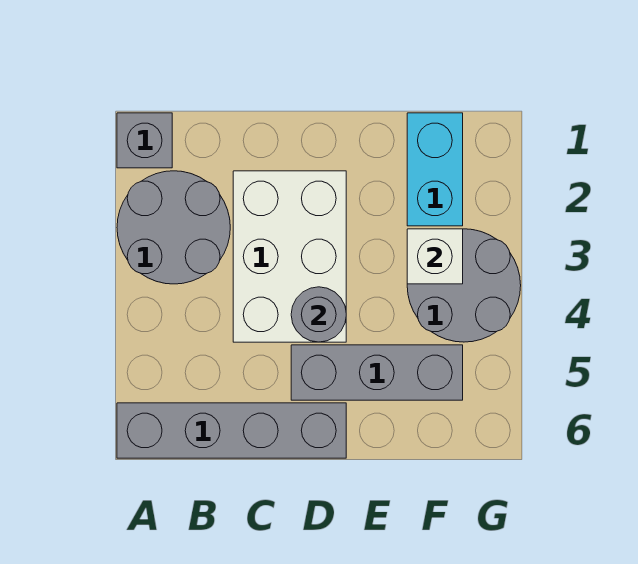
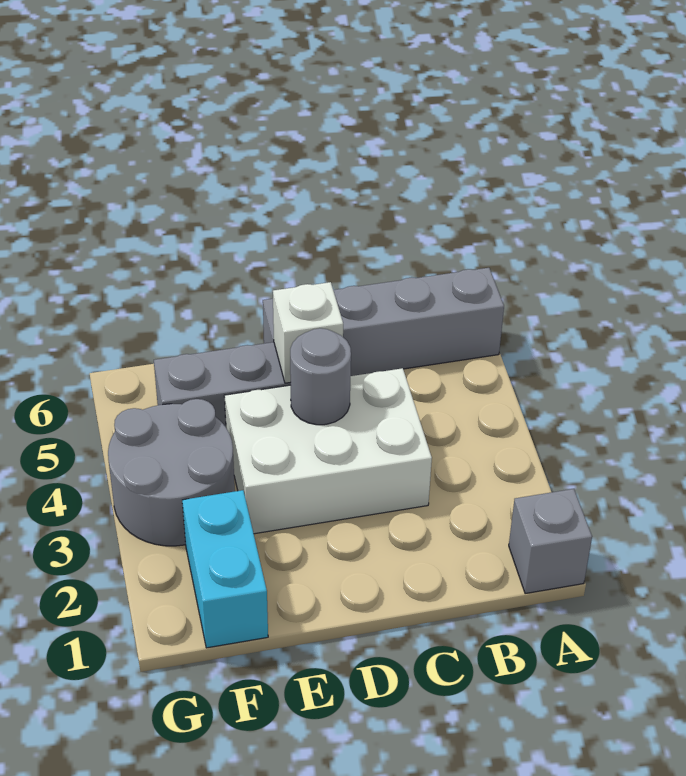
grey round brick A2:B3 level 1 -> none
white brick C2:D4 level 1 -> white brick C3:E4 level 1
white brick F3 level 2 -> white brick D5 level 2

